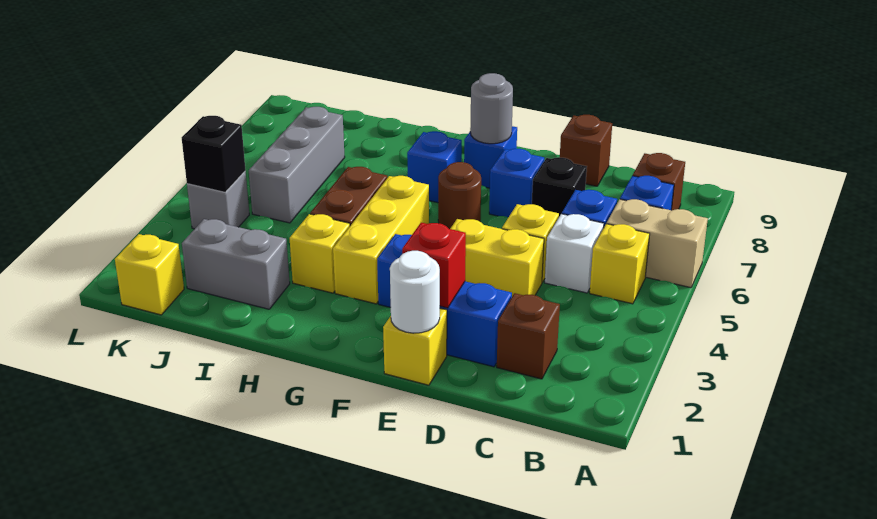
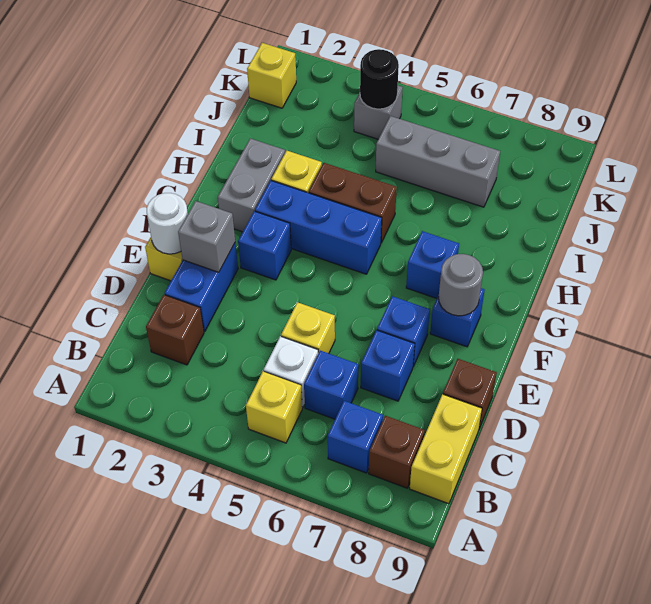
tan brick A6:B6 level 1 -> none
yellow brick D4:E4 level 1 -> yellow brick B9:C9 level 1
black brick D7 level 1 -> blue brick D7 level 1
red brick E2 level 2 -> grey brick E2 level 2
brown round brick F6 level 1 -> none
yellow brick G3:G5 level 1 -> blue brick G3:G5 level 1
grey brick I2:J2 level 1 -> grey brick G2:H2 level 1
black brick K4 level 2 -> black round brick K4 level 2

